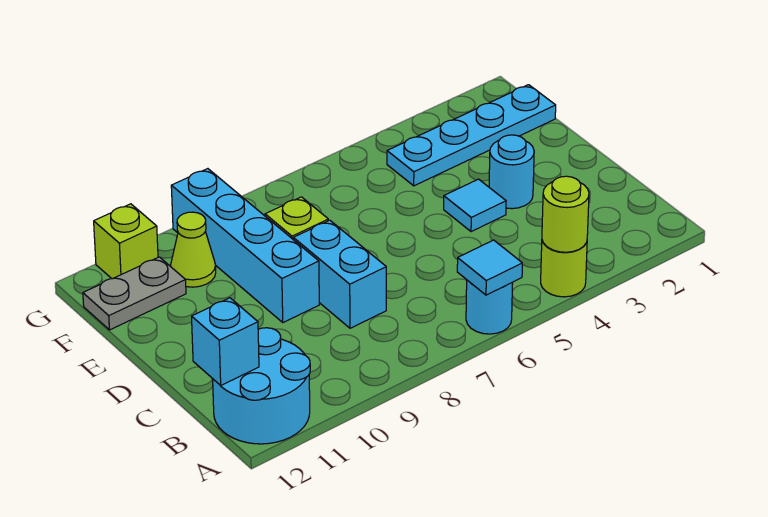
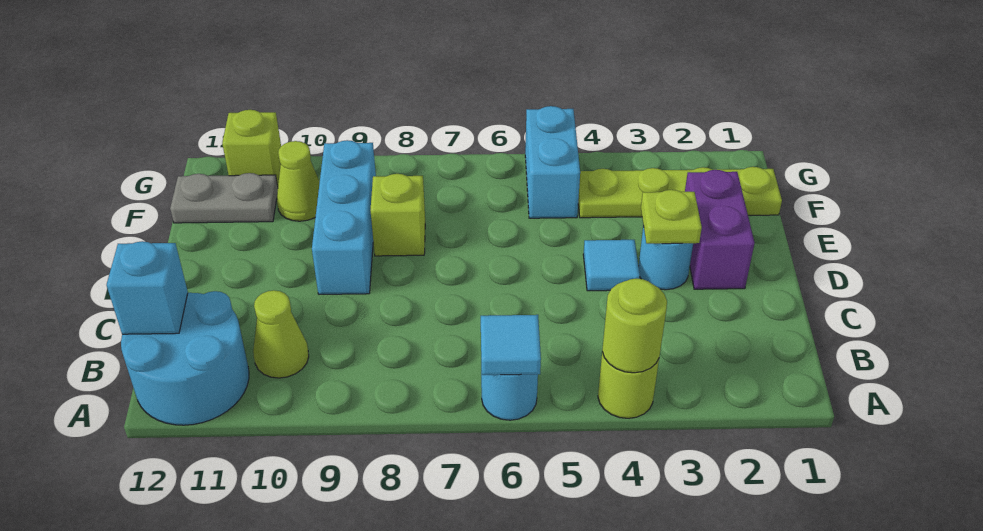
none -> lime cone B10 level 1
cyan brick C8:D8 level 1 -> cyan brick F5:G5 level 1
none -> purple brick D2:E2 level 1
none -> lime plate D3 level 2
cyan brick D9:G9 level 1 -> cyan brick D9:F9 level 1
cyan plate F1:F4 level 1 -> lime plate F1:F4 level 1

